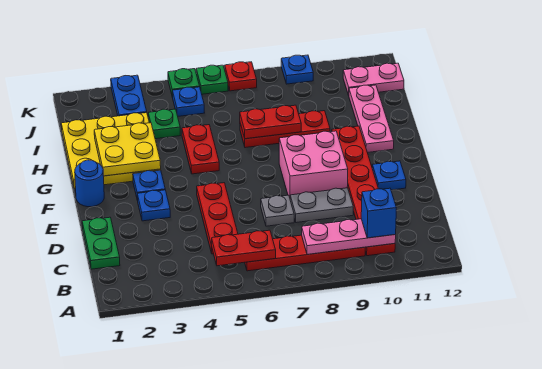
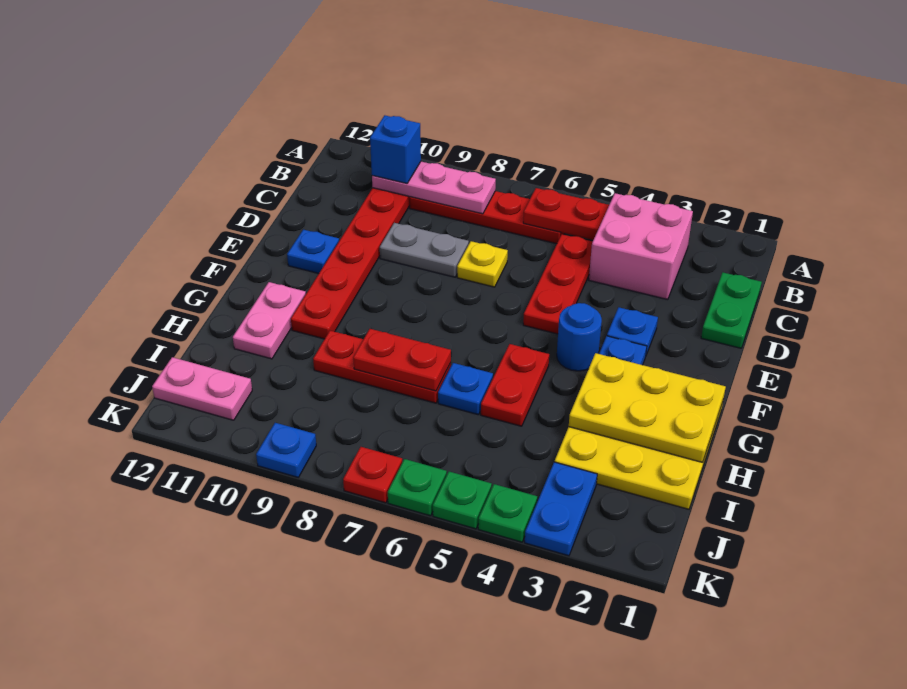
grey plate D7 level 1 -> yellow plate D7 level 1
pink brick E8:F9 level 1 -> pink brick B3:C4 level 1
blue round brick F1 level 1 -> blue round brick F4 level 1
yellow plate G2:H3 level 2 -> yellow plate G1:H3 level 2
pink plate G11:I11 level 1 -> pink plate G11:H11 level 1
green plate I4 level 1 -> green plate K4 level 1
blue plate J5 level 1 -> blue plate H6 level 1

